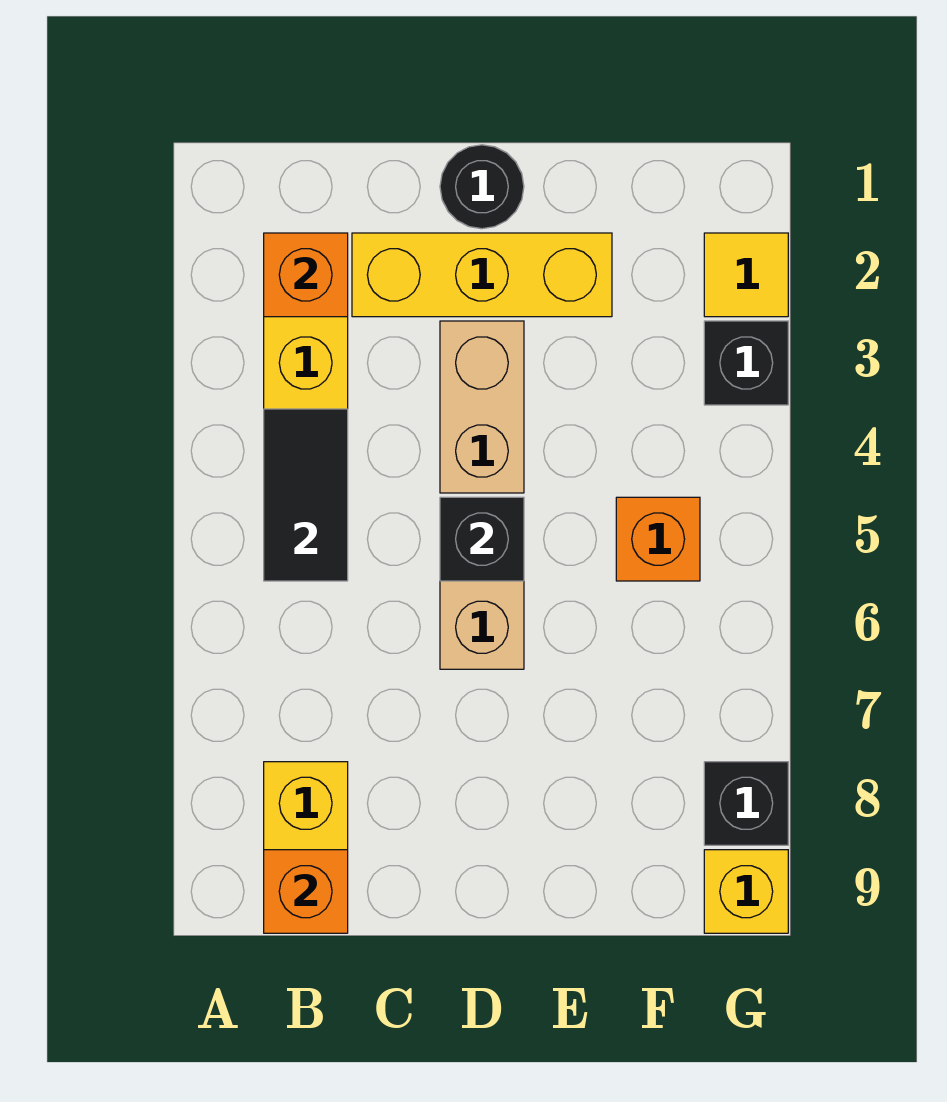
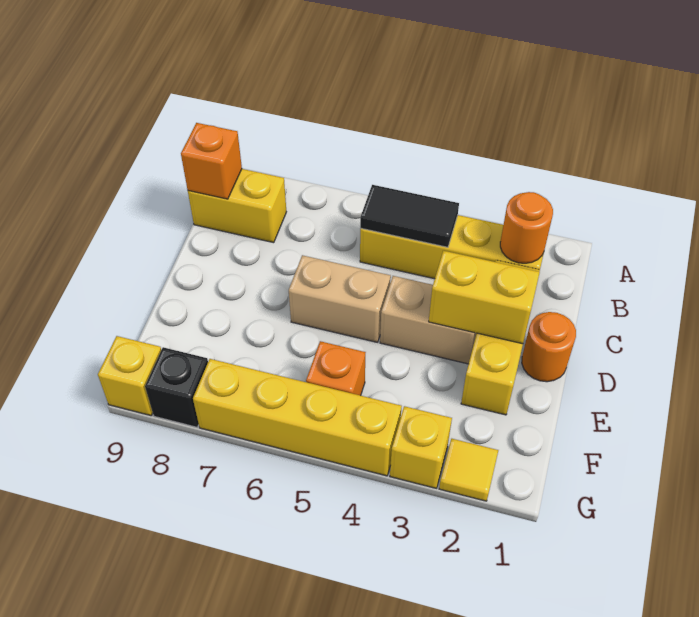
orange brick B2 level 2 -> orange round brick B2 level 2
black round brick D1 level 1 -> orange round brick D1 level 1
none -> yellow brick D2:D3 level 2
black brick D5 level 2 -> none
black brick G3 level 1 -> yellow brick G3 level 1
none -> yellow brick G4:G7 level 1

